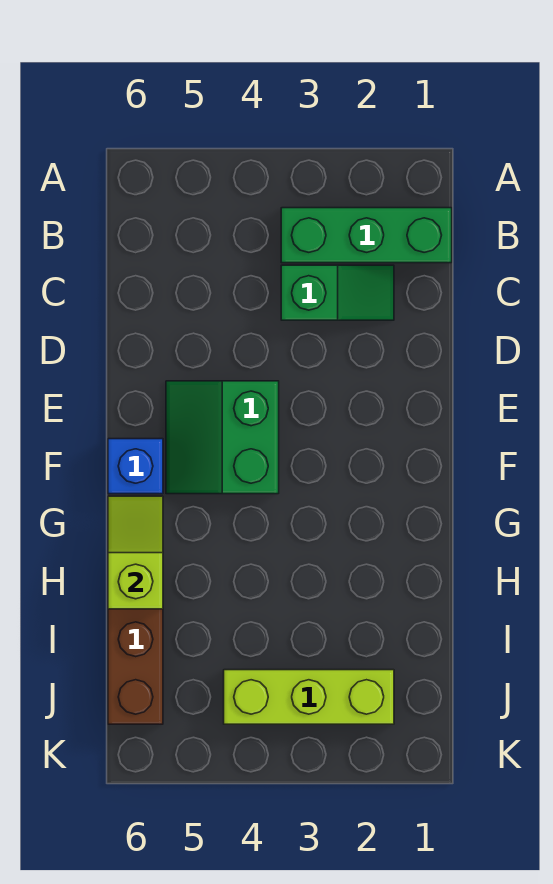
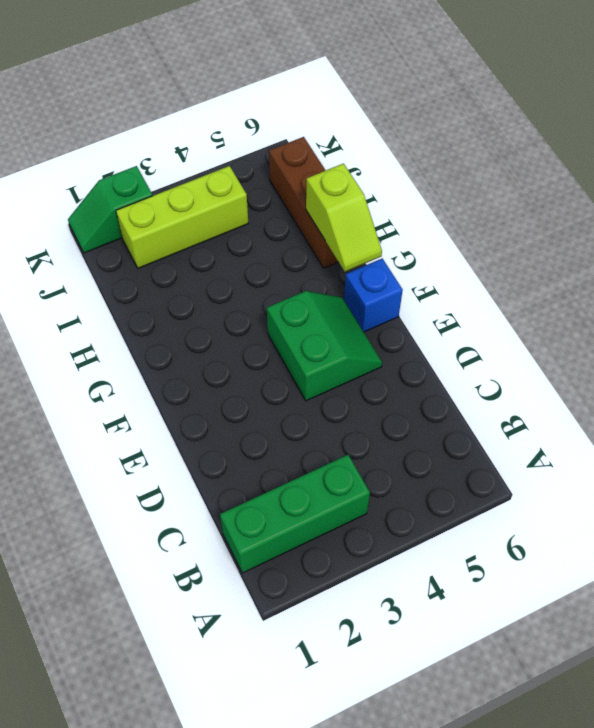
green slope C2:C3 level 1 top 3 -> green slope K1:K2 level 1 top 2

